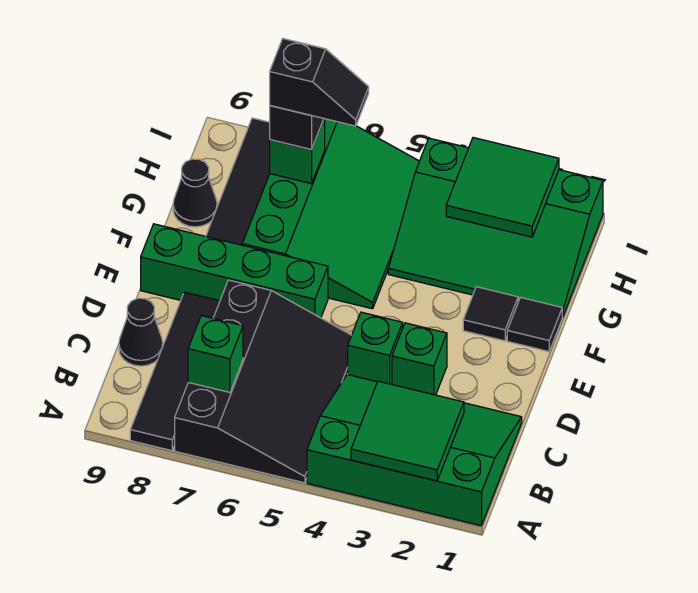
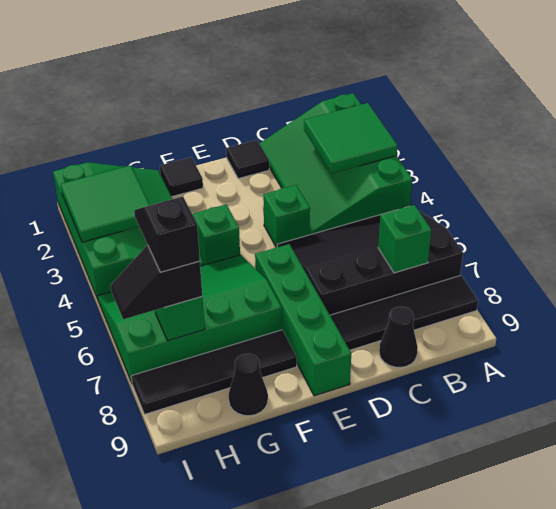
green brick D3 level 1 -> green brick F4 level 1
black tile F2 level 1 -> black tile D1 level 1

